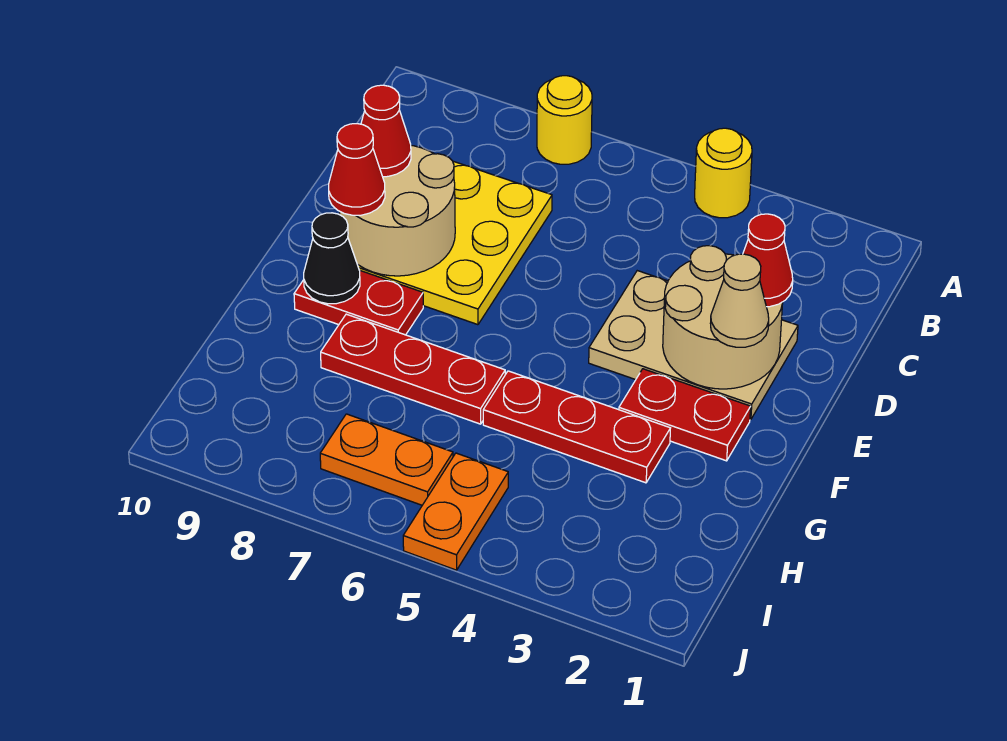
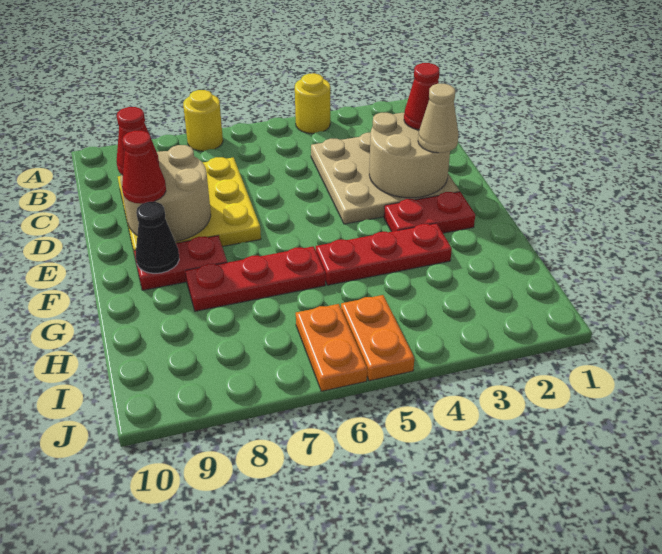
tan plate D2:E4 level 1 -> tan plate C2:E4 level 1
orange plate I6:I7 level 1 -> orange plate I6:J6 level 1

